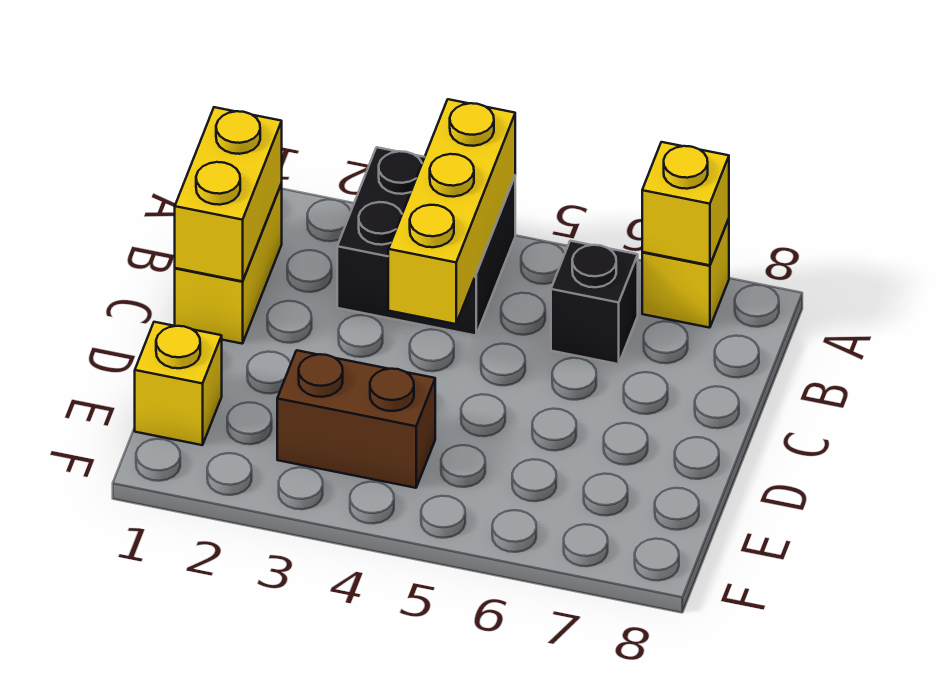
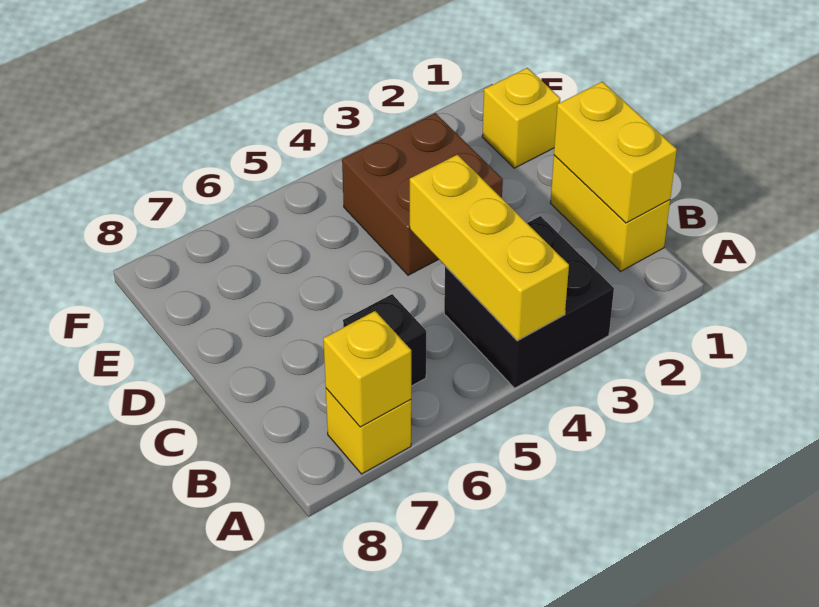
brown brick E3:E4 level 1 -> brown brick D3:E4 level 1

